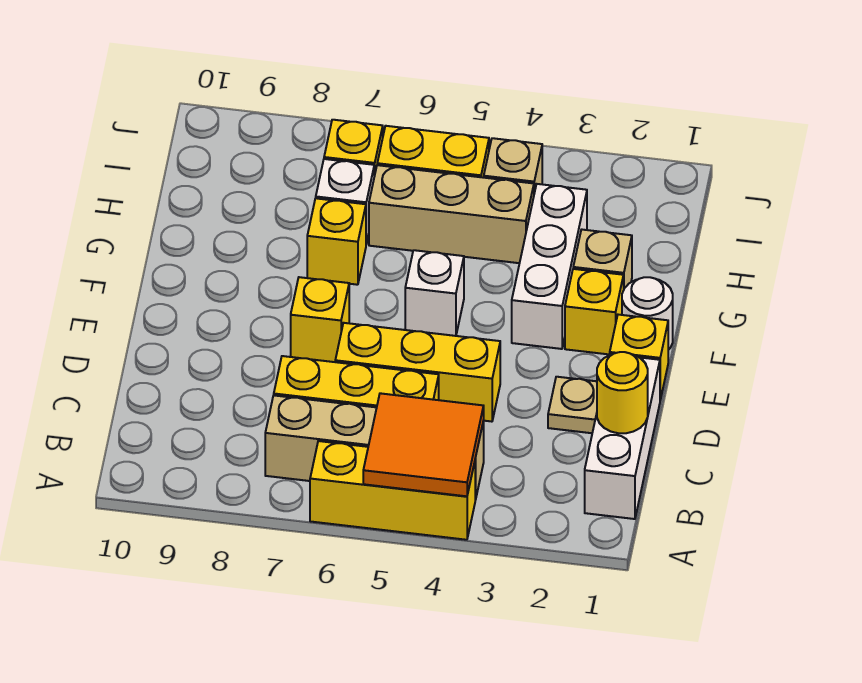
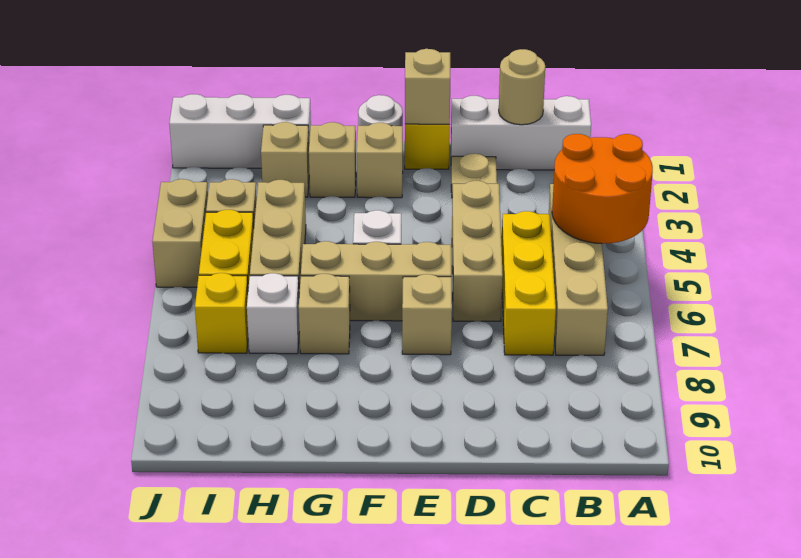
yellow brick A4:A6 level 1 -> none
orange tile A4:B5 level 2 -> orange round brick A4:B5 level 2
yellow round brick C1 level 2 -> tan round brick C1 level 2
yellow brick D4:D6 level 1 -> tan brick D4:D6 level 1
none -> tan brick E1 level 2
none -> tan brick E6:G6 level 1
yellow brick E7 level 1 -> tan brick E7 level 1
yellow brick F2 level 1 -> tan brick F2 level 1
white brick F3:H3 level 1 -> white brick H1:J1 level 1
yellow brick G7 level 1 -> tan brick G7 level 1
none -> tan brick H2 level 1
none -> tan brick J4:J5 level 1

